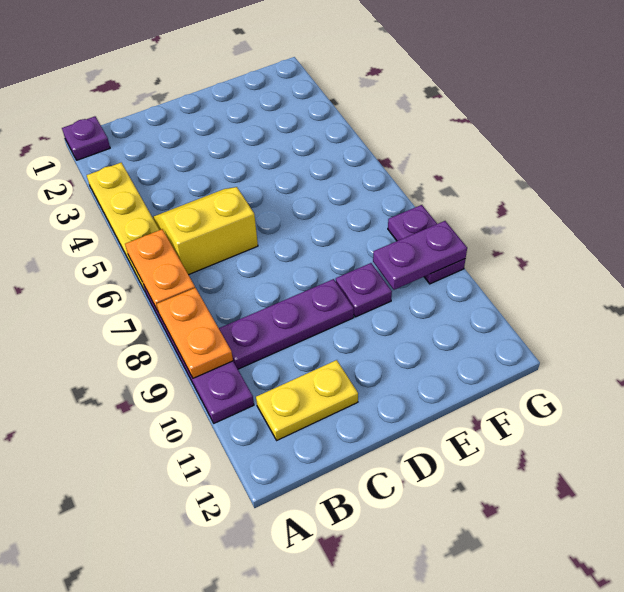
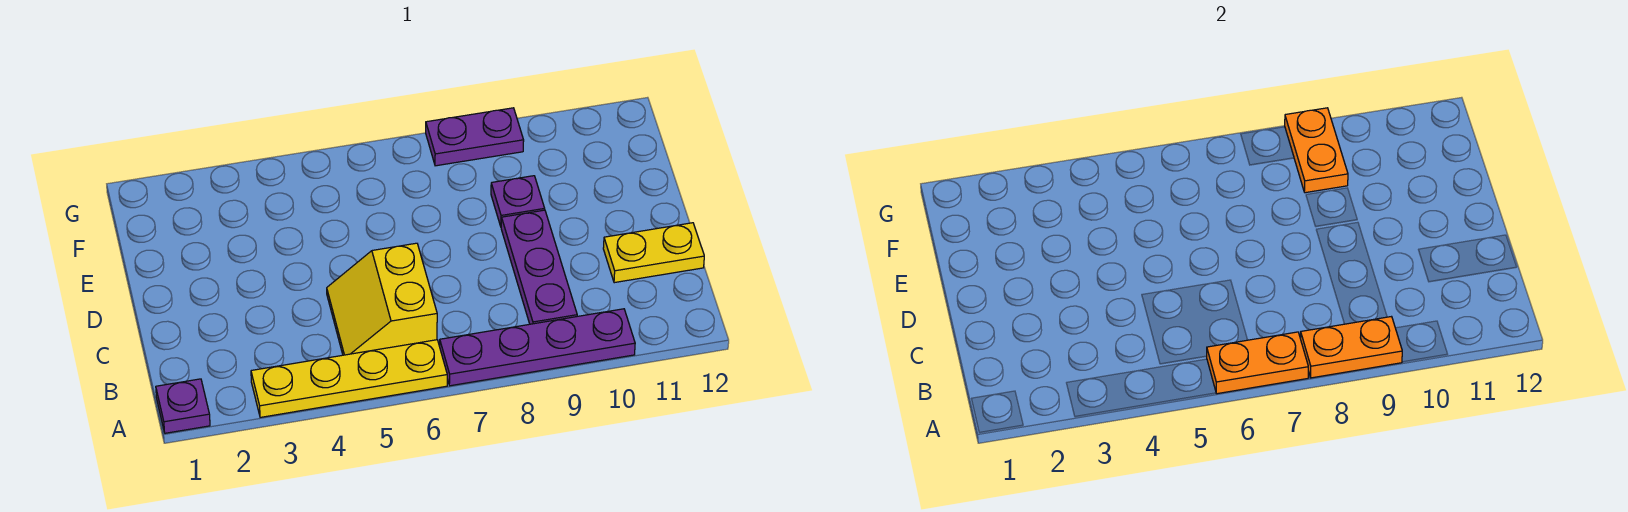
yellow plate B11:C11 level 1 -> yellow plate C11:C12 level 1
purple plate F9:G9 level 2 -> orange plate F9:G9 level 2

